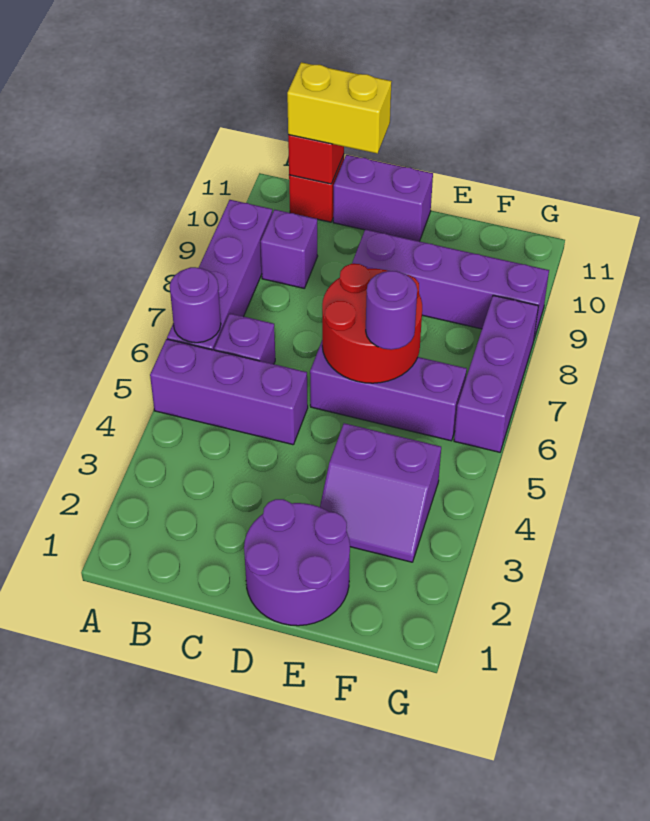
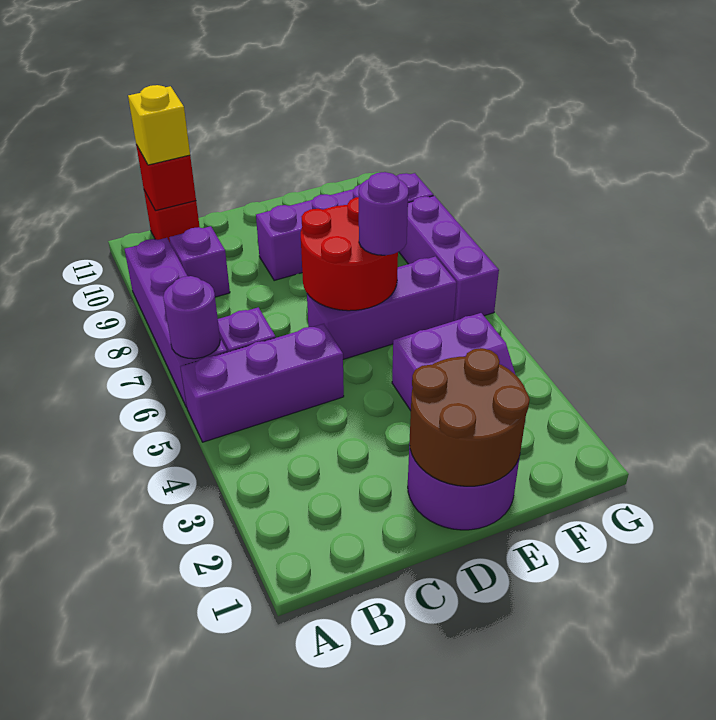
yellow brick B11:C11 level 3 -> yellow brick B11 level 3
purple brick C11:D11 level 1 -> none
none -> brown round brick D1:E2 level 2

